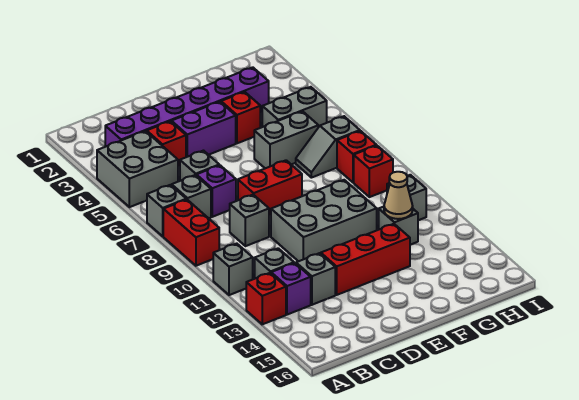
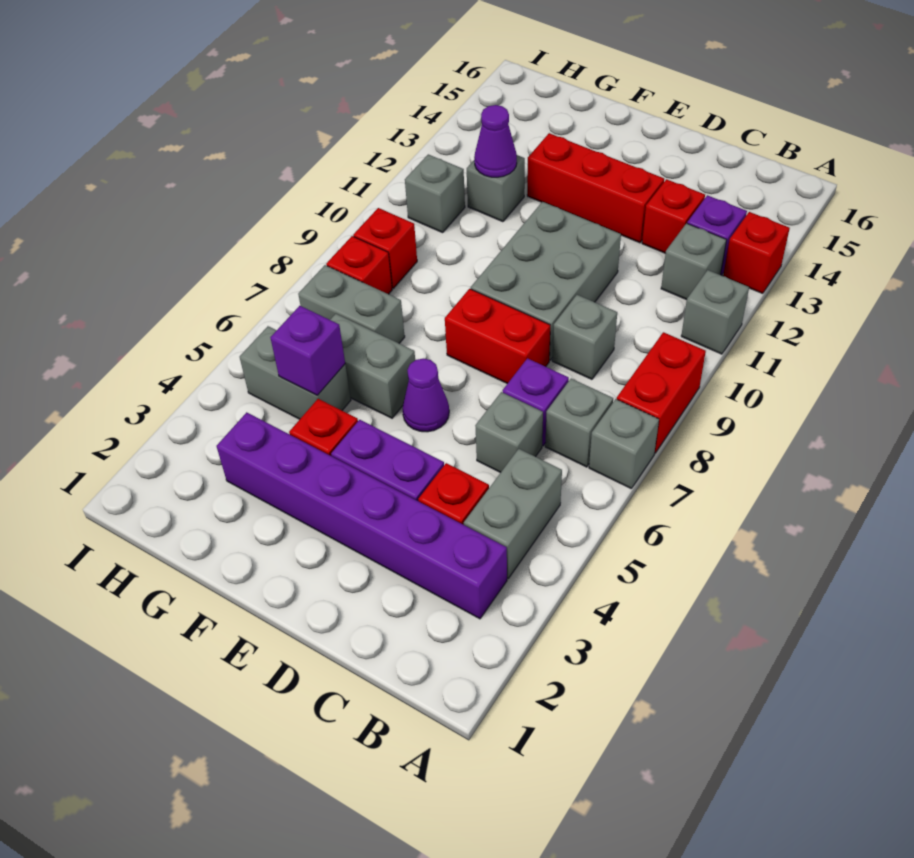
grey brick A4:B5 level 1 -> grey brick B4:B5 level 1
grey brick C13 level 1 -> red brick C13 level 1
grey brick D10:F11 level 1 -> grey brick D9:E11 level 1
none -> purple cone E6 level 1
none -> purple brick G5 level 2
grey slope G7:H7 level 1 top H -> grey brick G7:H7 level 1
tan cone G12 level 2 -> purple cone G12 level 2

